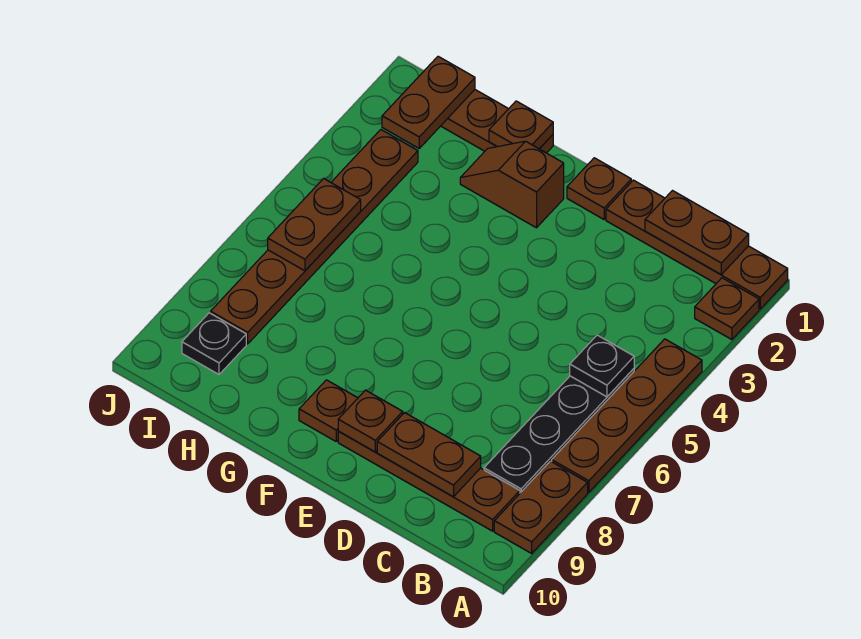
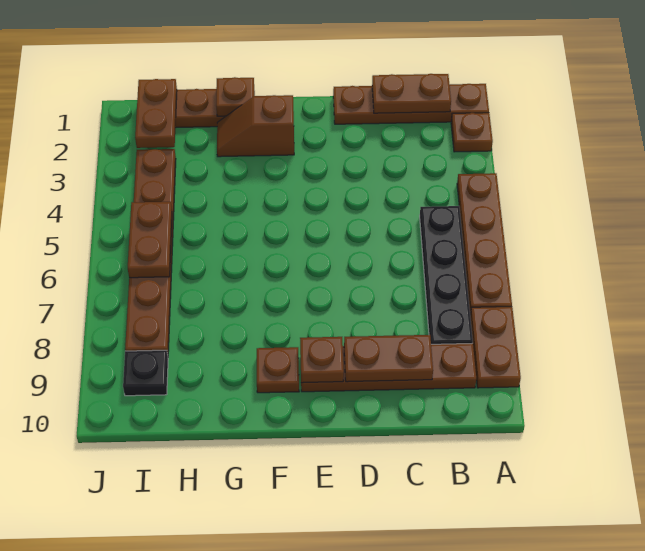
black plate B5 level 2 -> none
brown plate E1 level 1 -> none

